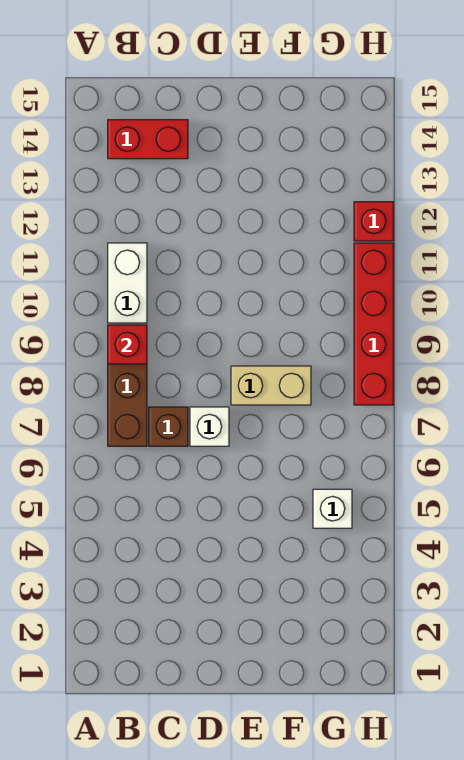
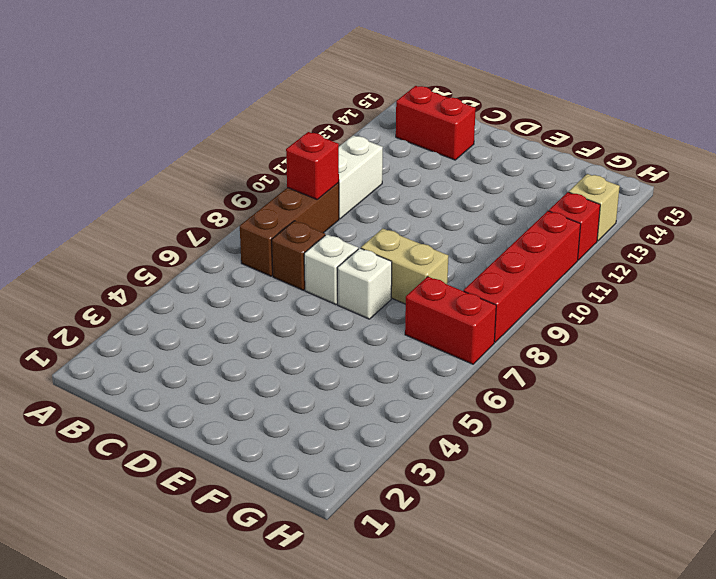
white brick G5 level 1 -> white brick E7 level 1
none -> red brick G7:H7 level 1
none -> tan brick H13 level 1

